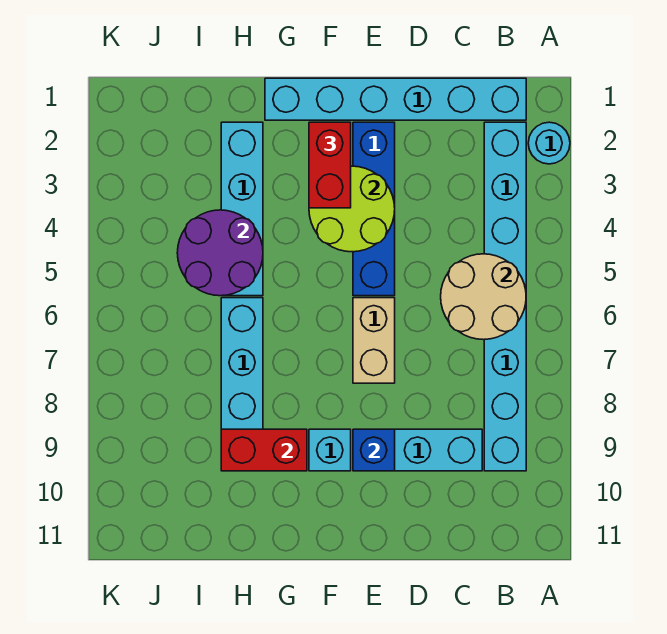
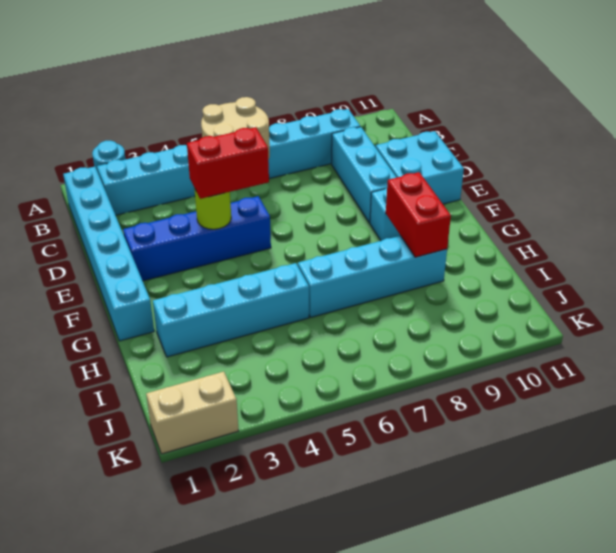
none -> cyan brick D10:E11 level 1
lime round brick E3:F4 level 2 -> lime round brick E4 level 2
tan brick E6:E7 level 1 -> tan brick K1:K2 level 1
blue brick E9 level 2 -> none
red brick F2:F3 level 3 -> red brick E4:E5 level 3
purple round brick H4:I5 level 2 -> none

